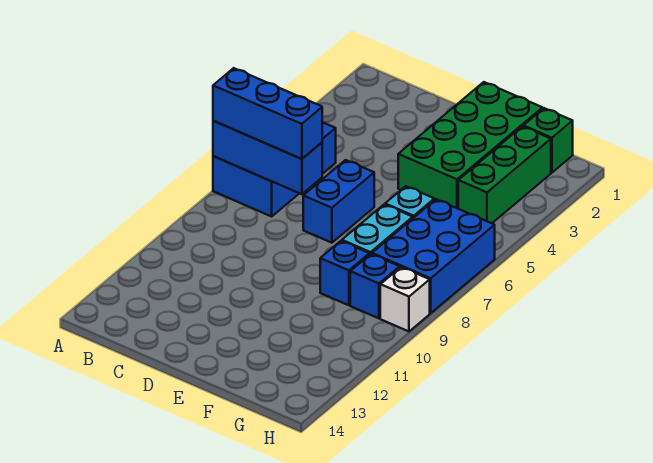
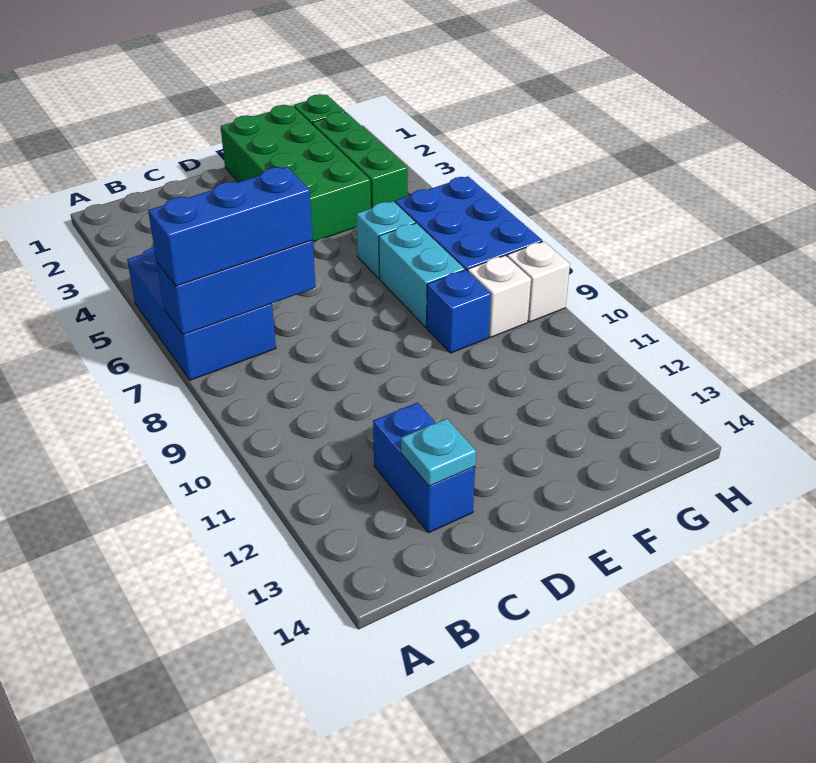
none -> cyan plate C13 level 2
blue brick D6:D7 level 1 -> blue brick C12:C13 level 1
blue brick G9 level 1 -> white brick G9 level 1

